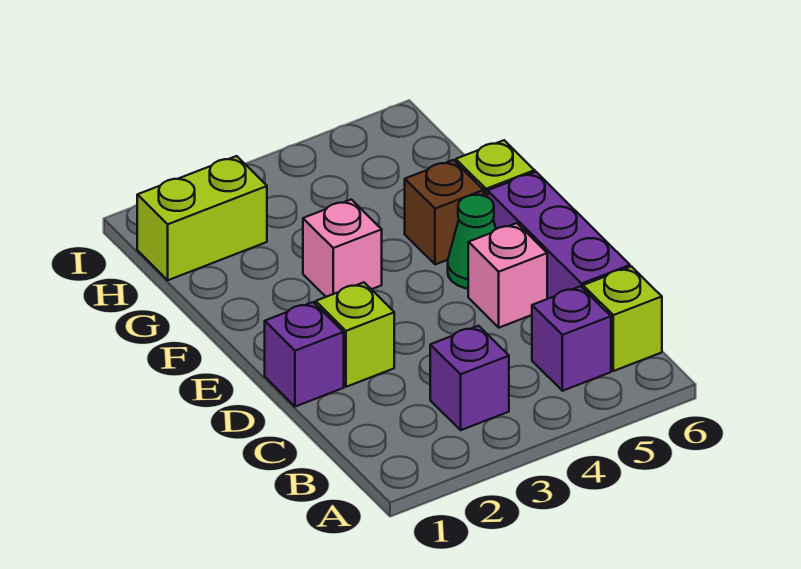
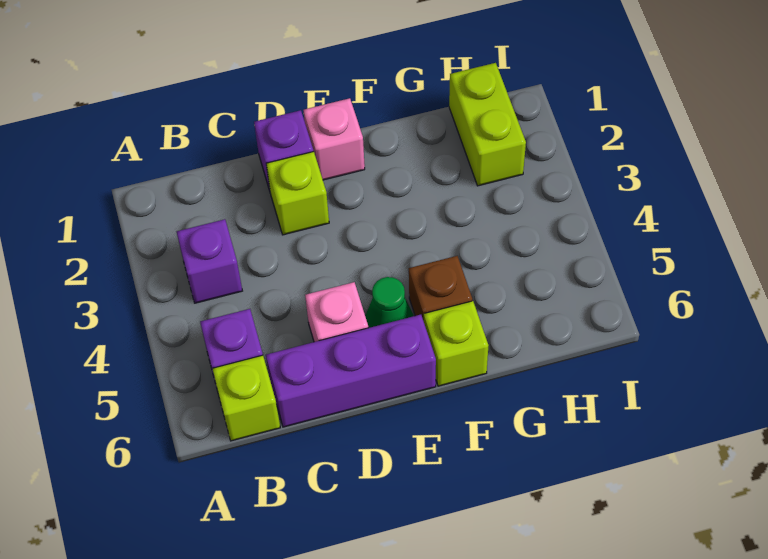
pink brick F3 level 1 -> pink brick E1 level 1

